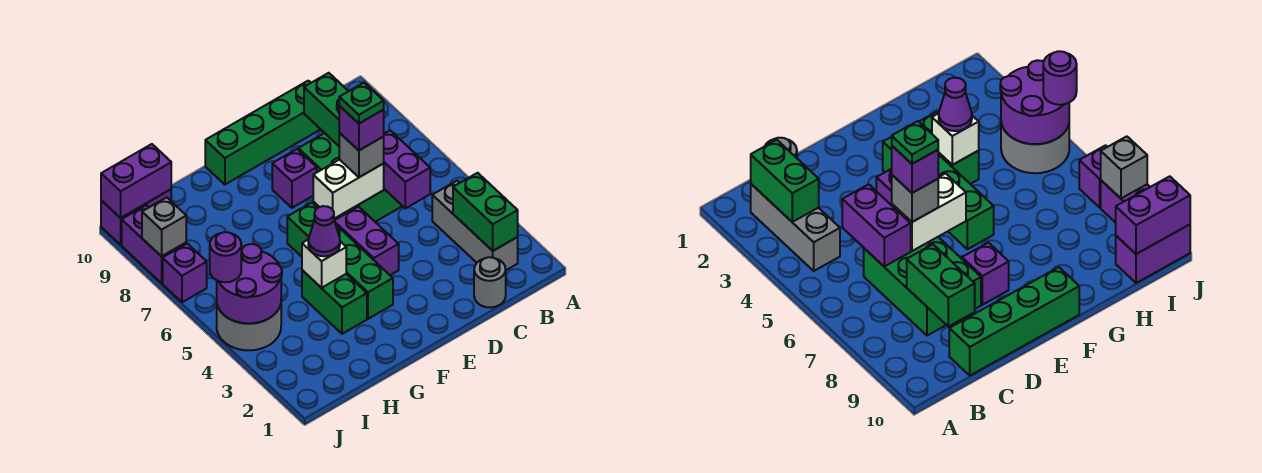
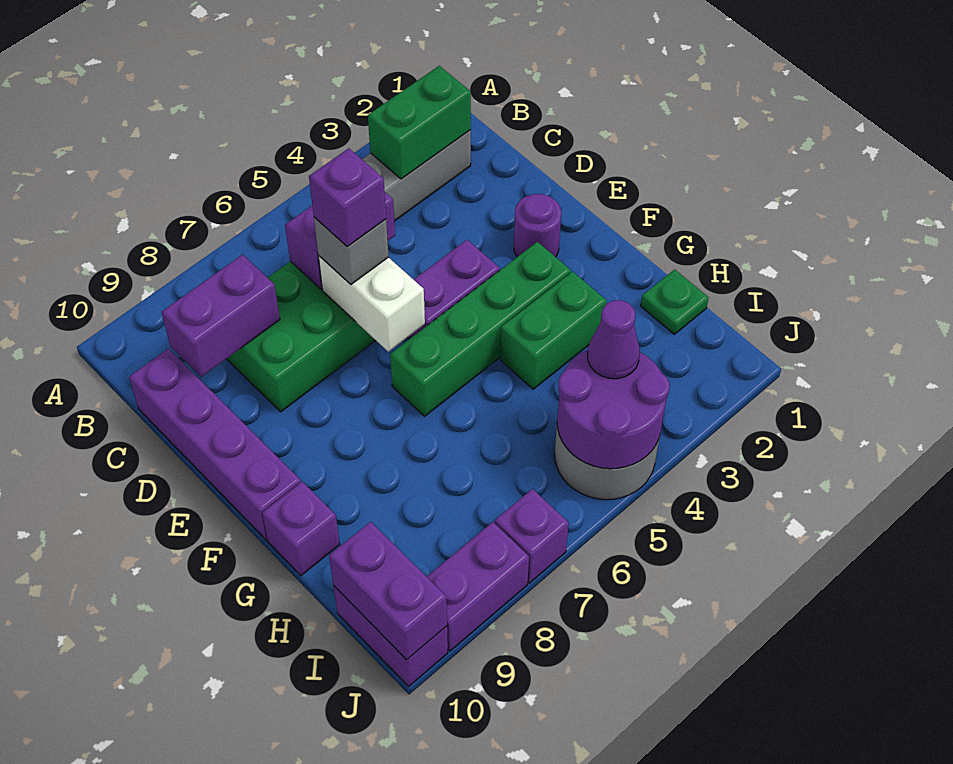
grey round brick C1 level 1 -> none
green brick C8:C9 level 2 -> purple brick C8:C9 level 2
green brick C10:F10 level 1 -> purple brick C10:F10 level 1
green plate D6 level 5 -> green plate H1 level 1
purple brick E8 level 1 -> purple brick G10 level 1
white brick G4 level 2 -> none
purple cone G4 level 3 -> purple cone I4 level 3
purple round brick J5 level 3 -> purple round brick E2 level 1
grey brick J8 level 2 -> none

